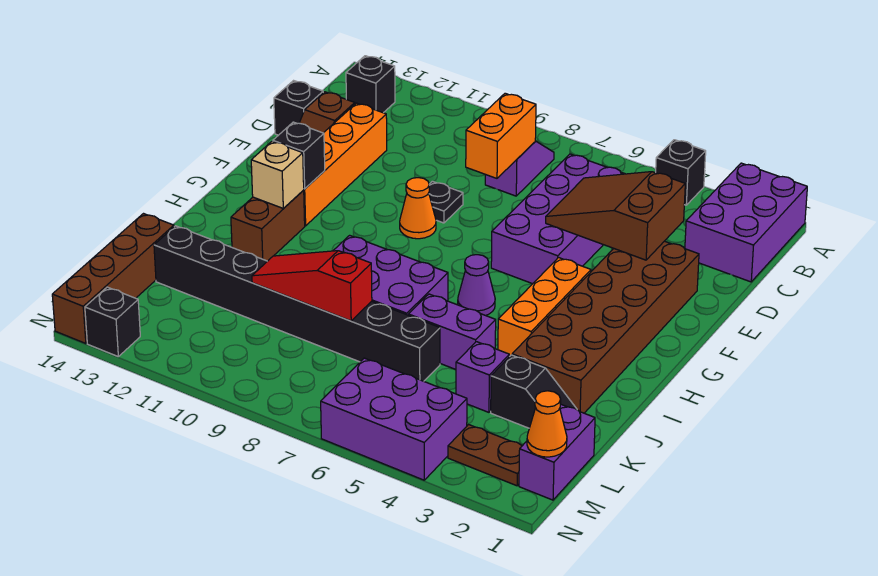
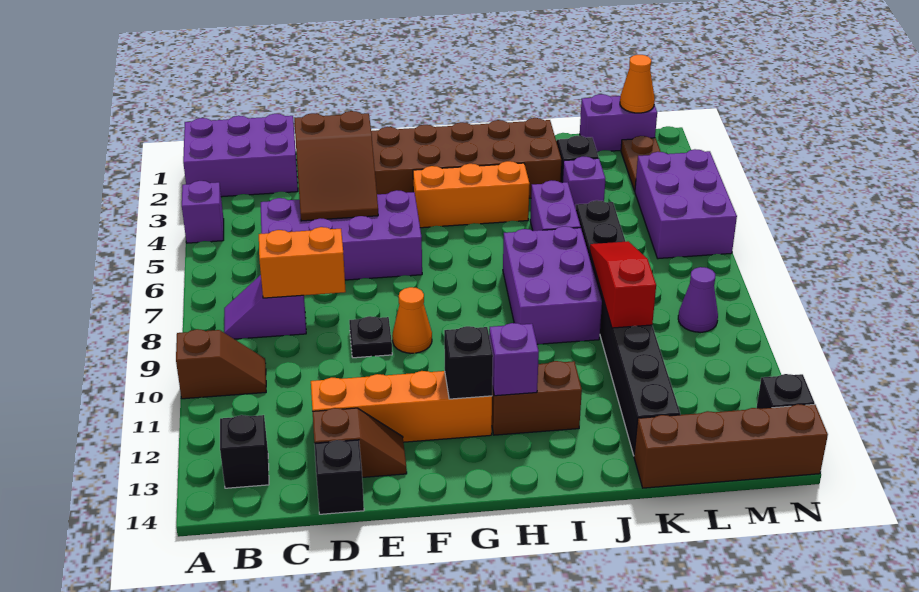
black brick A4 level 1 -> purple brick A4 level 1
none -> brown slope A10:B10 level 1 top A
purple cone H6 level 1 -> purple cone M9 level 1
tan brick H12 level 2 -> purple brick H12 level 2
red slope K8:K10 level 2 top 8 -> red slope K8:K10 level 2 top 10

